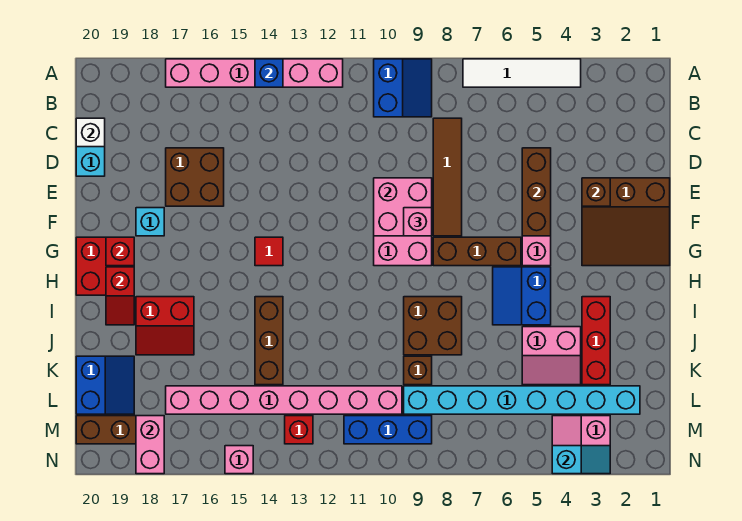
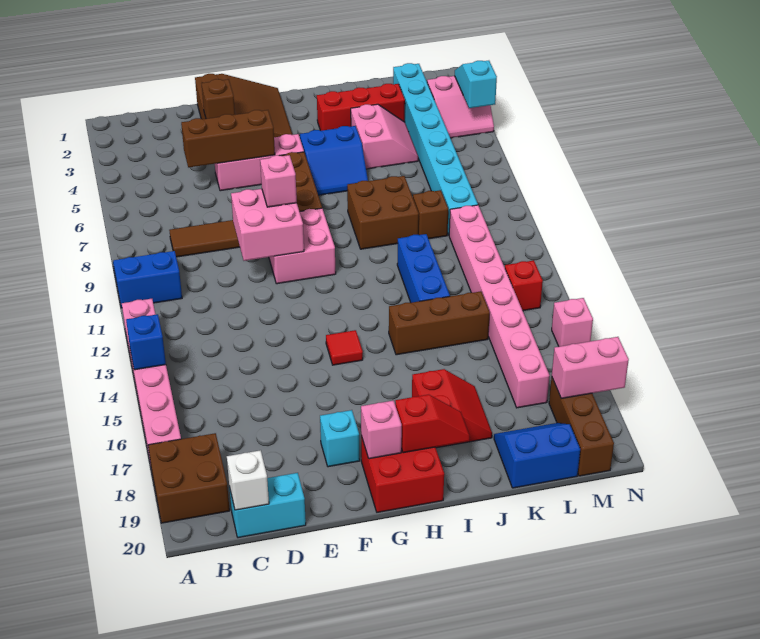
white tile A4:A7 level 1 -> none
brown brick D16:E17 level 1 -> brown brick A18:B19 level 1
red brick G19 level 2 -> pink brick G19 level 2
blue brick M9:M11 level 1 -> blue brick J11:J13 level 1

